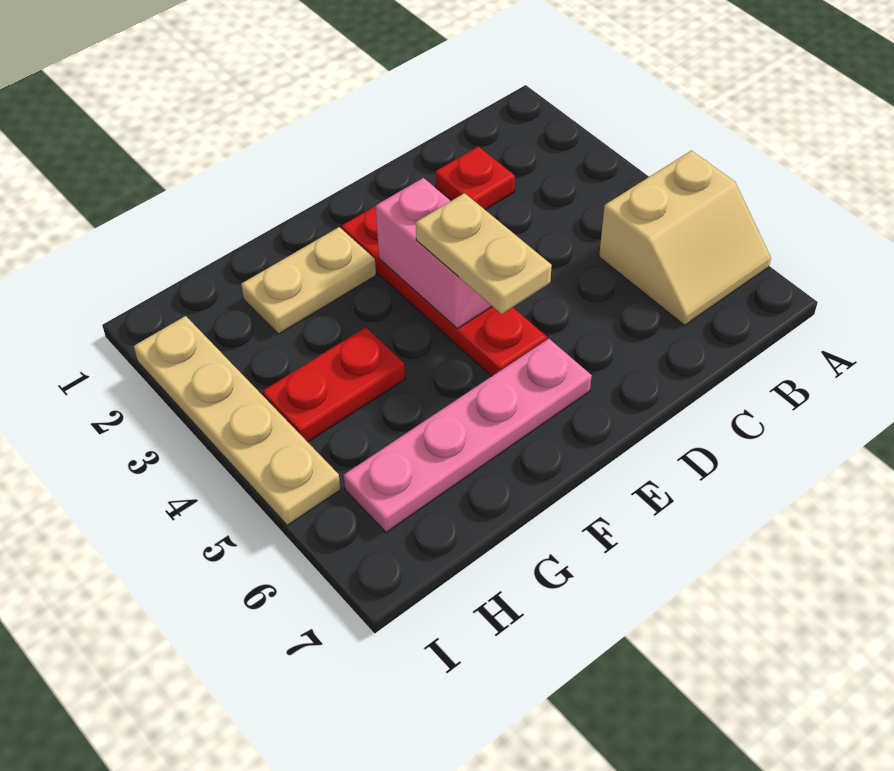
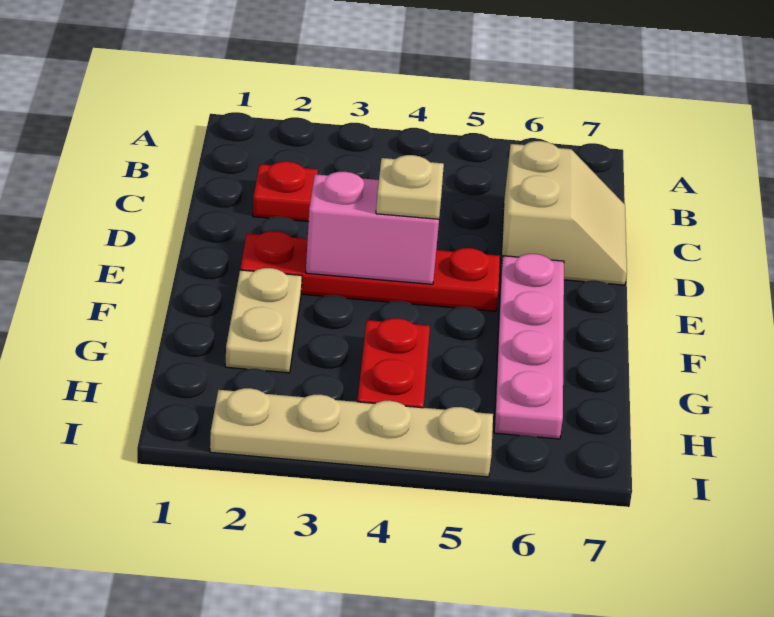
tan slope A5:B6 level 1 top 5 -> tan slope C6:D7 level 1 top 6
tan plate E4:E5 level 3 -> tan plate E4 level 3

